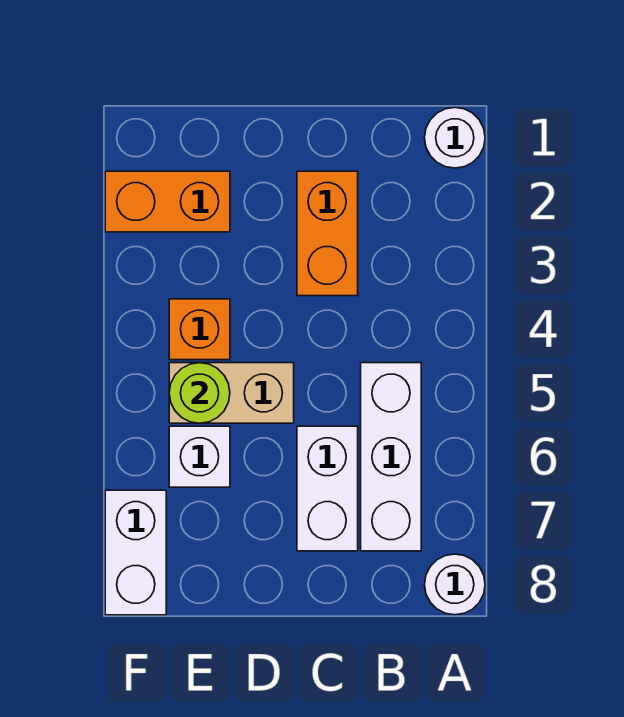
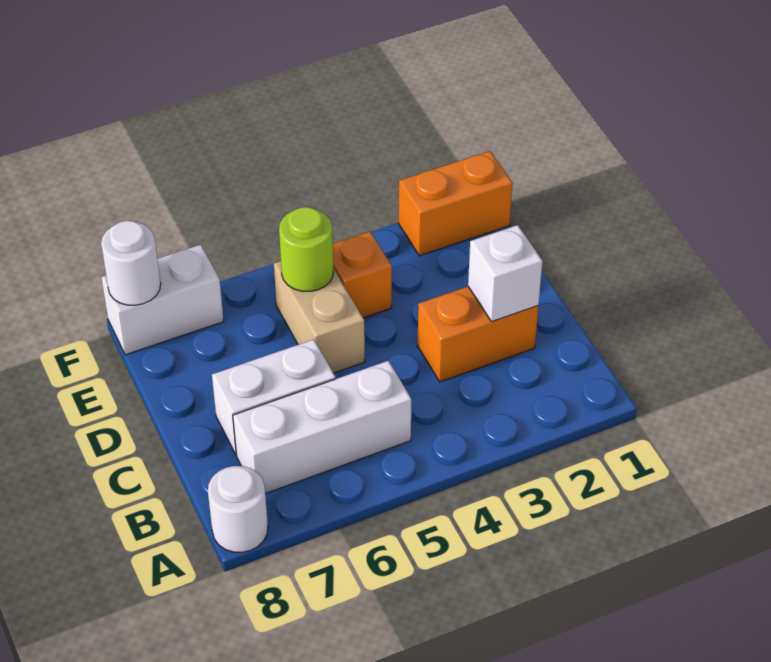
white round brick A1 level 1 -> white round brick F8 level 2
orange brick E2:F2 level 1 -> orange brick F1:F2 level 1
white brick E6 level 1 -> white brick C2 level 2

